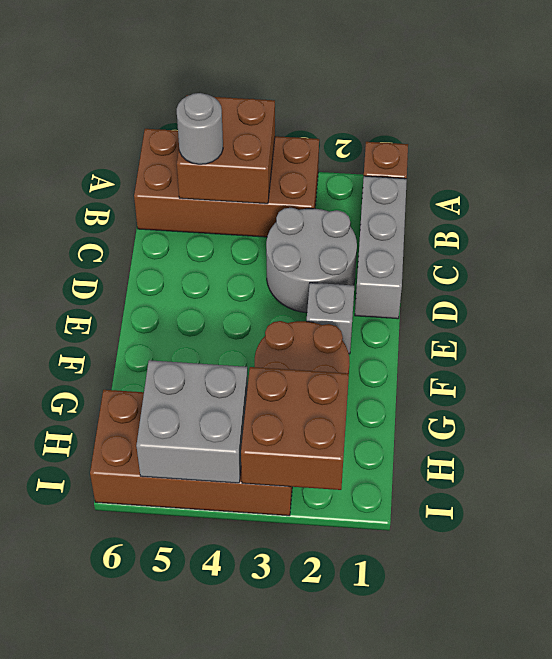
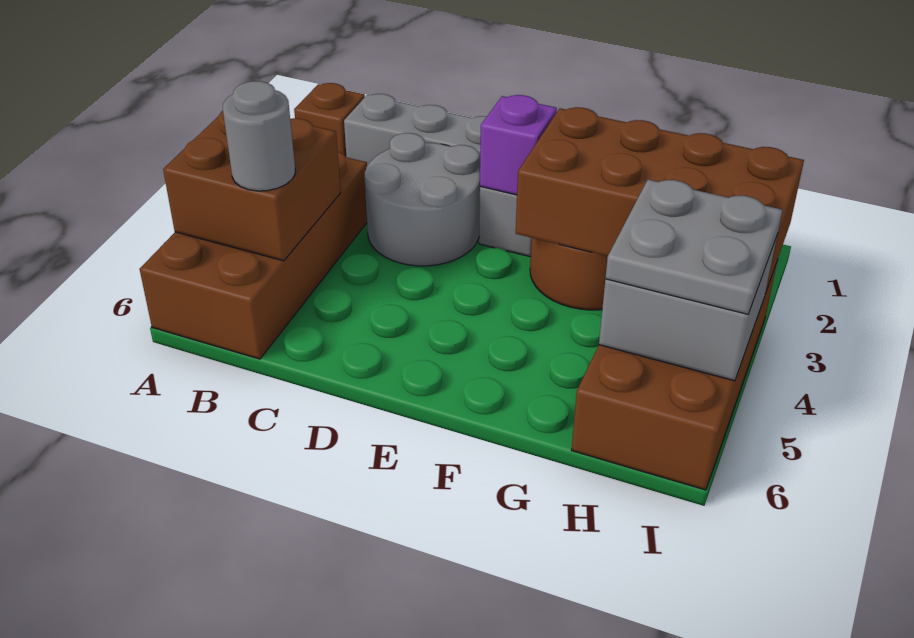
none -> purple brick E2 level 2
brown brick H2:I3 level 2 -> brown brick F2:I3 level 2
none -> grey plate H4:I5 level 3

